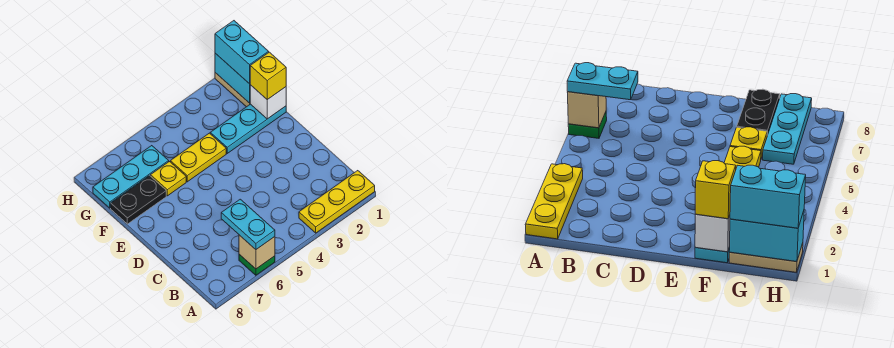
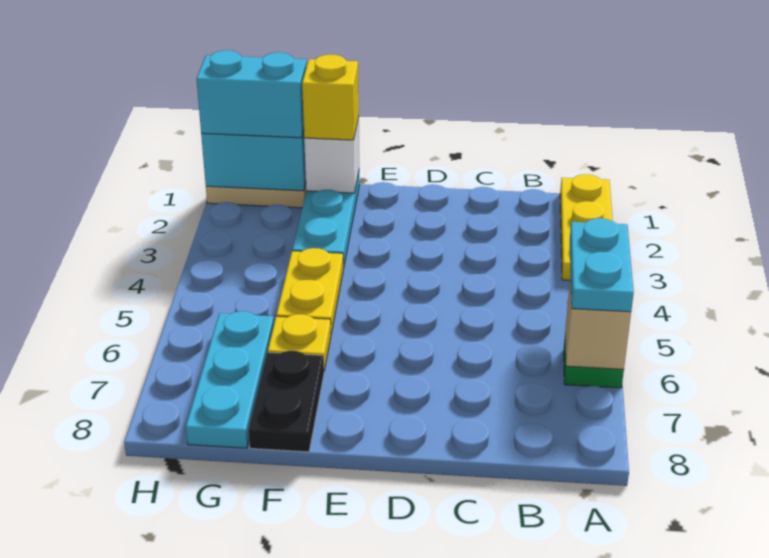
cyan plate A6:B6 level 3 -> cyan plate A5:A6 level 3

